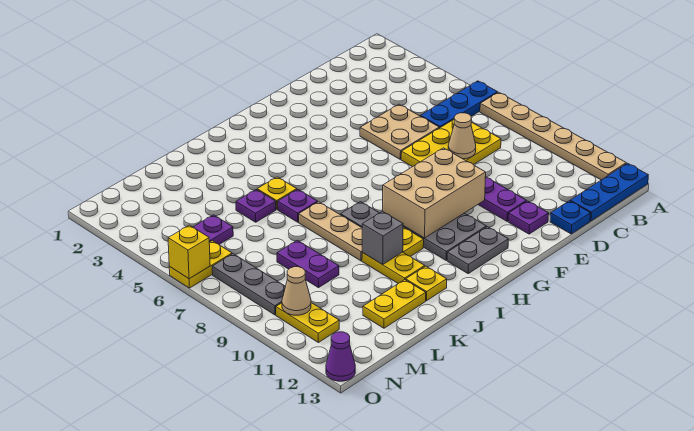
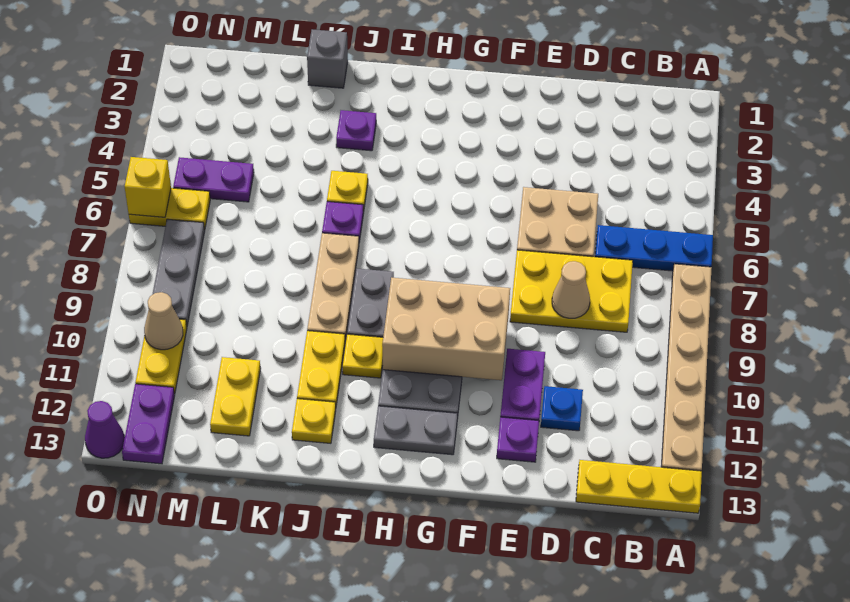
blue plate A13:C13 level 1 -> yellow plate A13:C13 level 1
blue plate D13 level 1 -> blue plate D11 level 1
grey brick J10 level 2 -> grey brick K1 level 1
purple plate K5 level 1 -> purple plate J3 level 1
yellow plate K12:L12 level 1 -> yellow plate L11:L12 level 1
purple plate L8:L9 level 1 -> purple plate N12:N13 level 1

